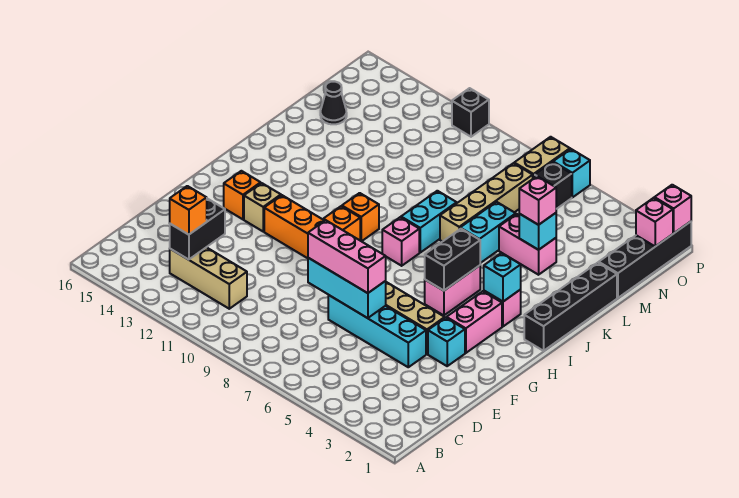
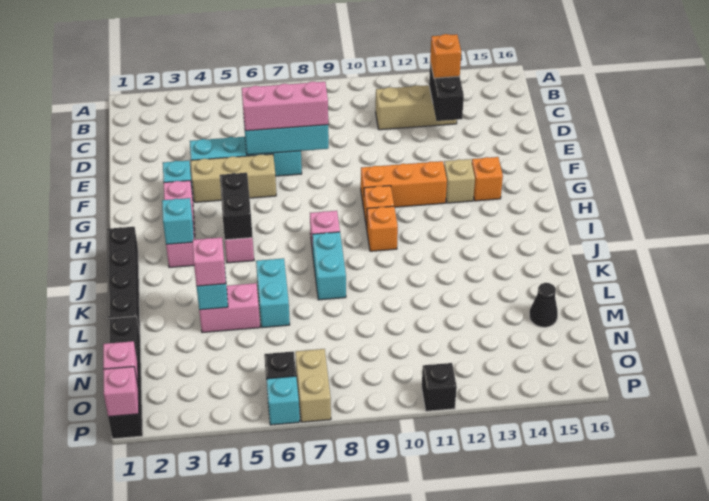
tan brick K7:N7 level 1 -> none

